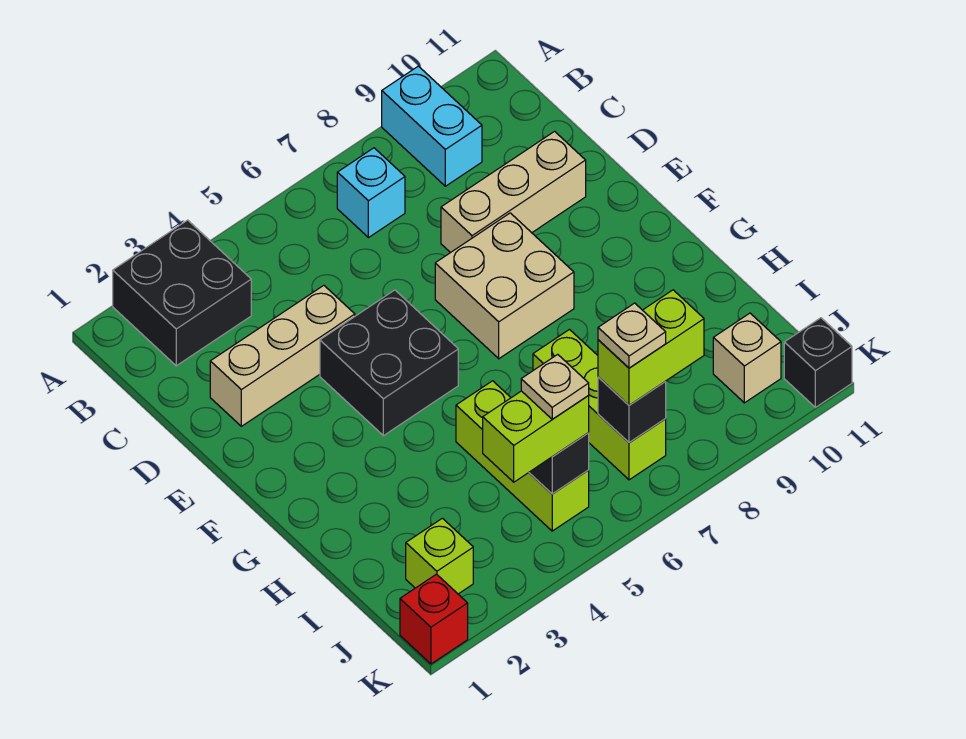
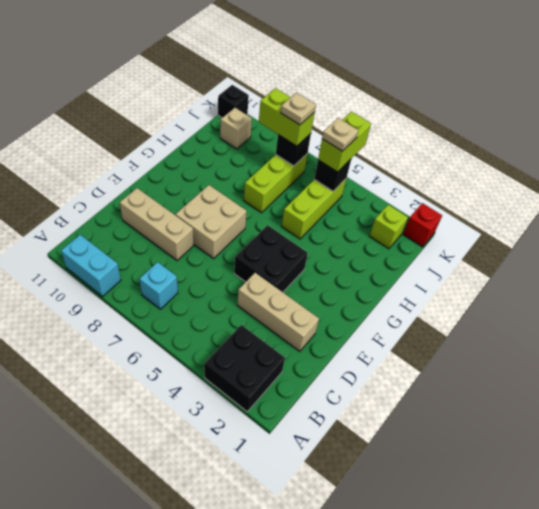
cyan brick A9:B9 level 1 -> cyan brick A9:A10 level 1
lime brick J4:J5 level 3 -> lime brick J5:K5 level 3

